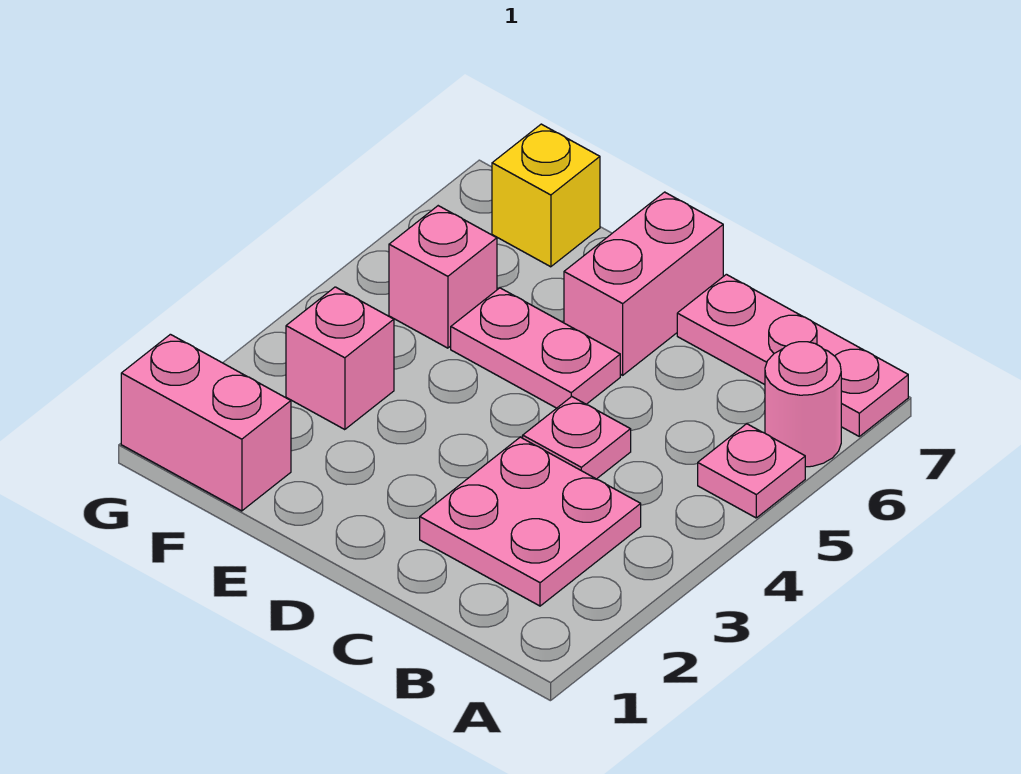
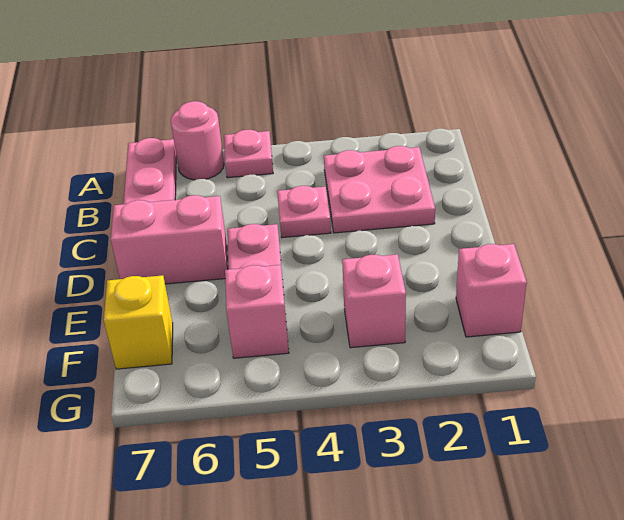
pink brick F1:G1 level 1 -> pink brick F1 level 1

